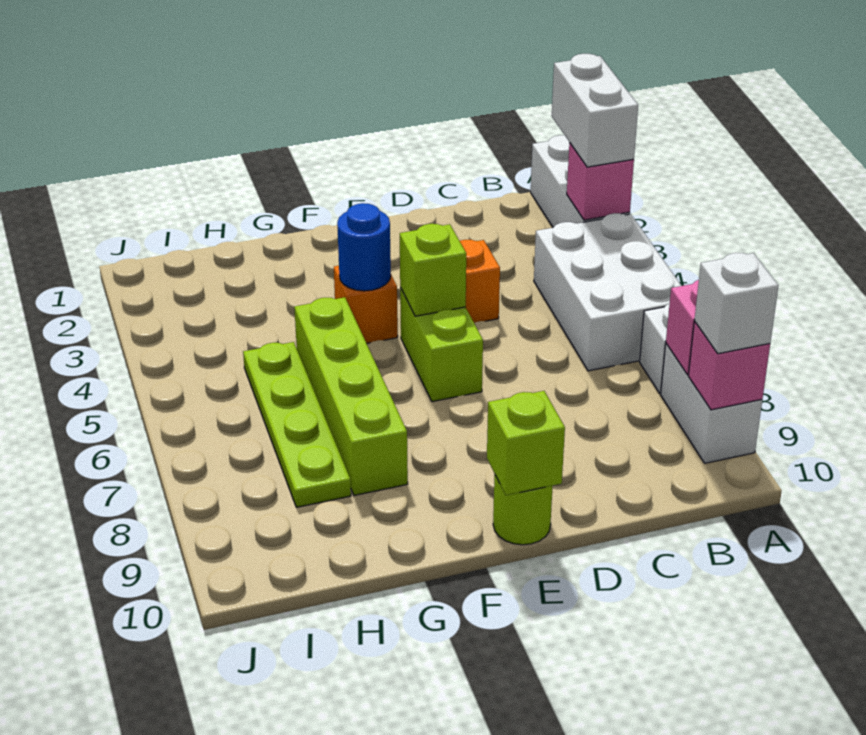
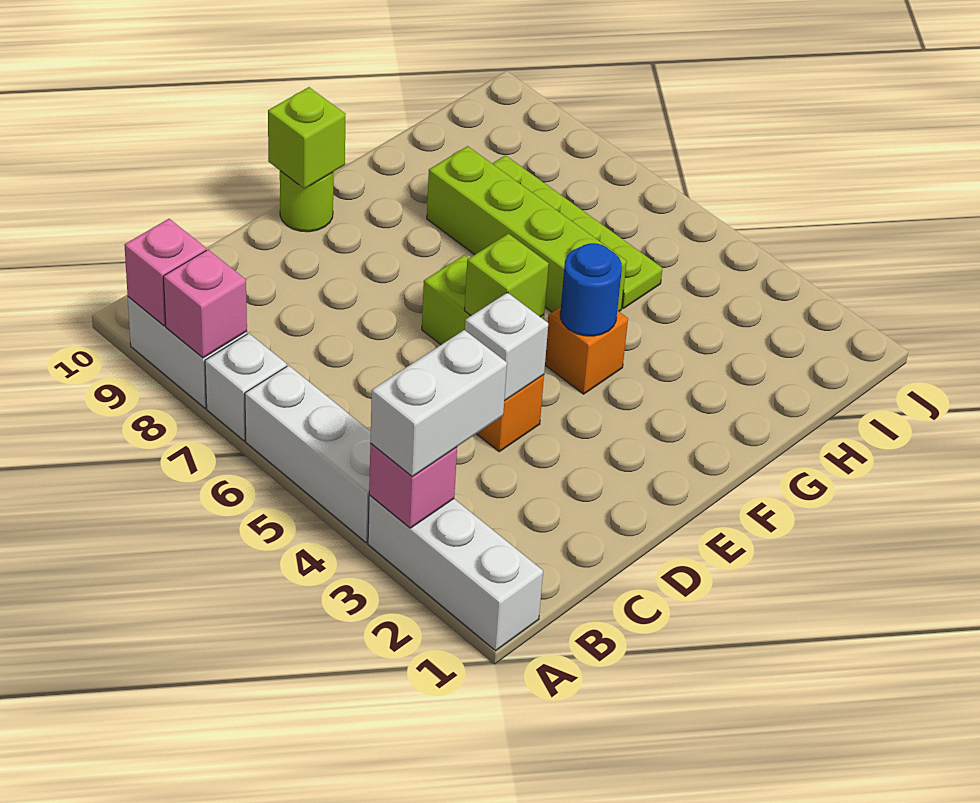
white brick A2:A3 level 3 -> white brick A3:B3 level 3
white brick A4:B6 level 1 -> white brick A4:A6 level 1
white brick A9 level 3 -> white brick D4 level 2

